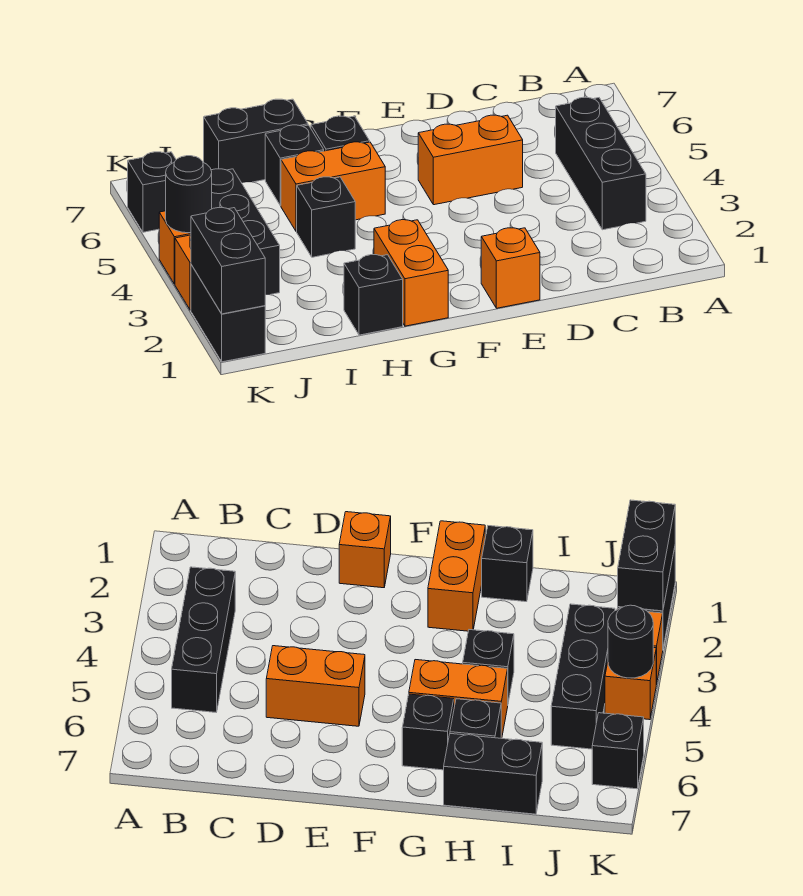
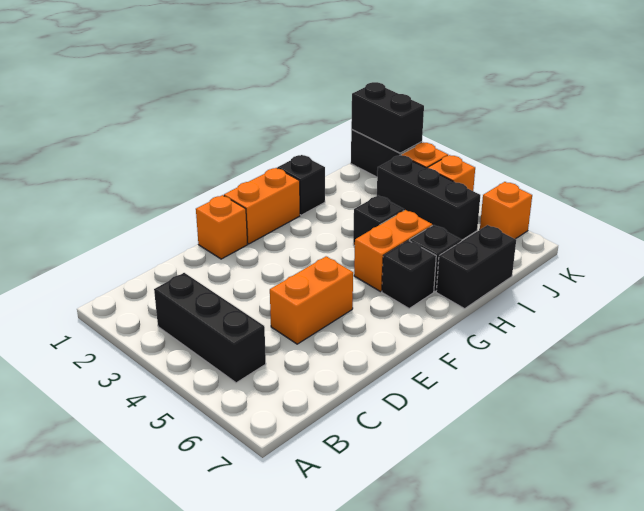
orange brick G1:G2 level 1 -> orange brick F1:G1 level 1
black round brick K4 level 2 -> none
black brick K6 level 1 -> orange brick K6 level 1

